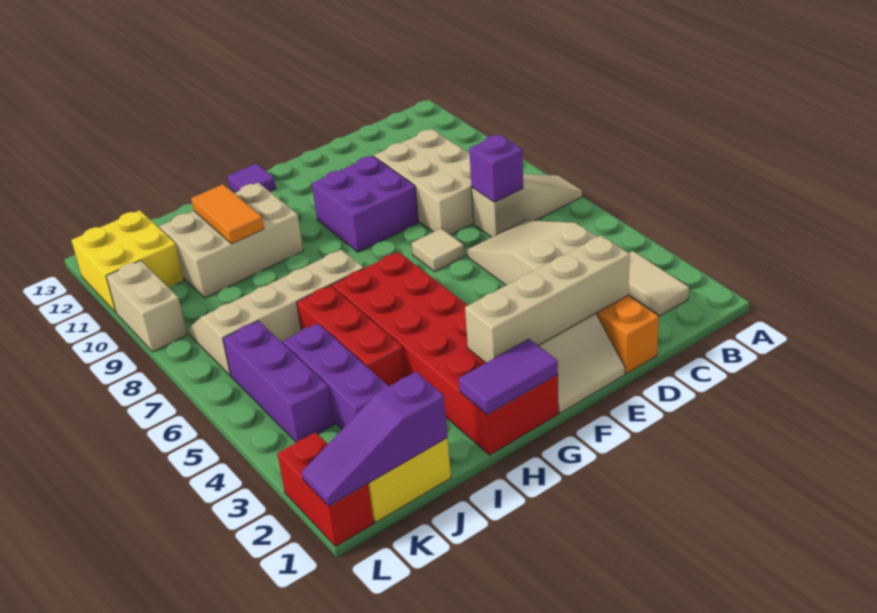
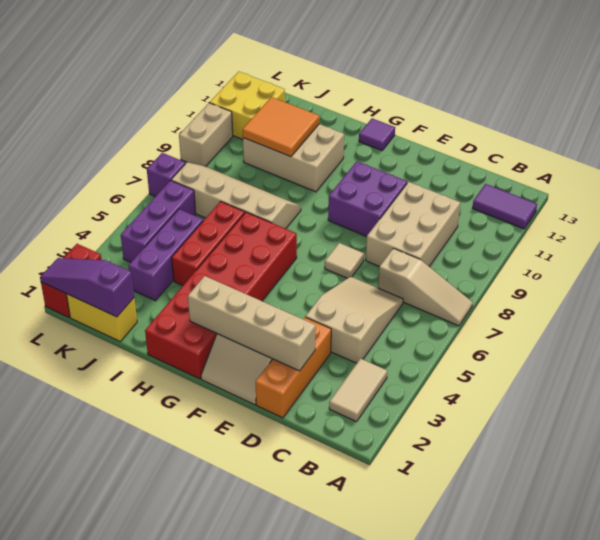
purple brick C7 level 2 -> purple brick L7 level 1
purple tile G1:H1 level 2 -> purple tile A12:B12 level 1
orange tile I10:I11 level 2 -> orange tile I10:J11 level 2

